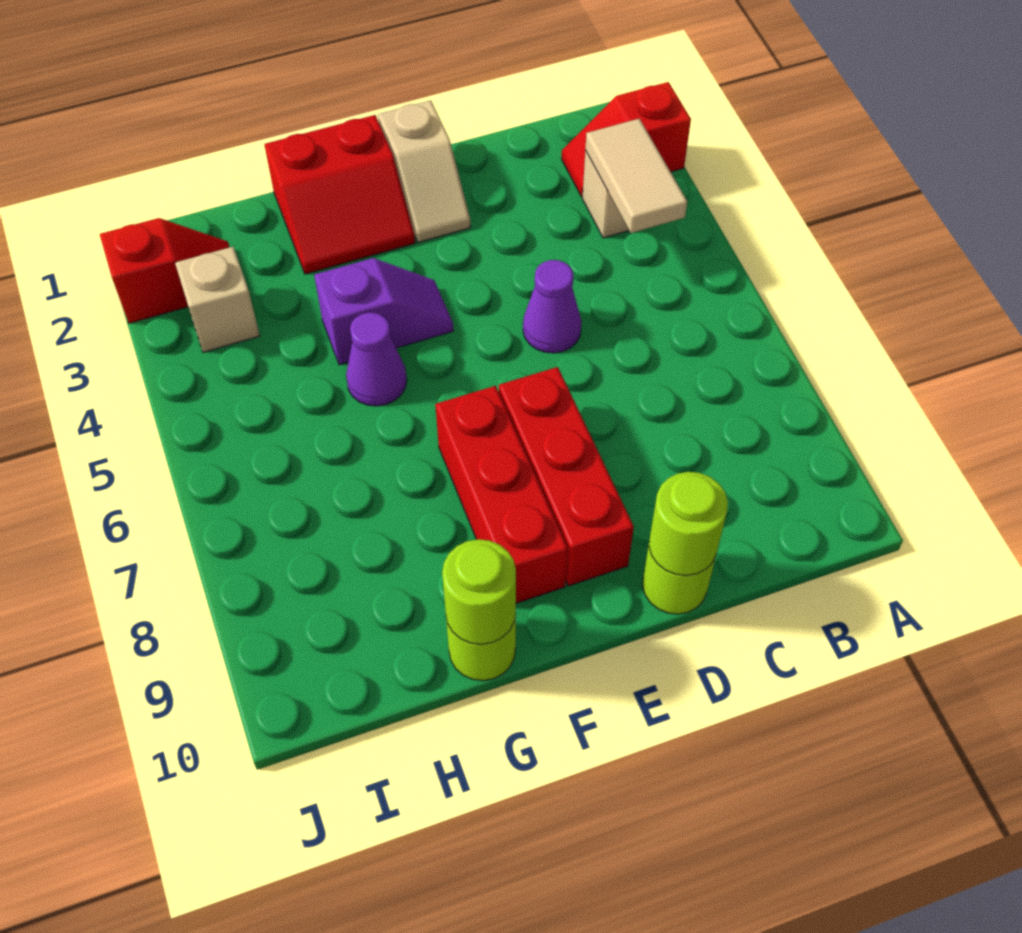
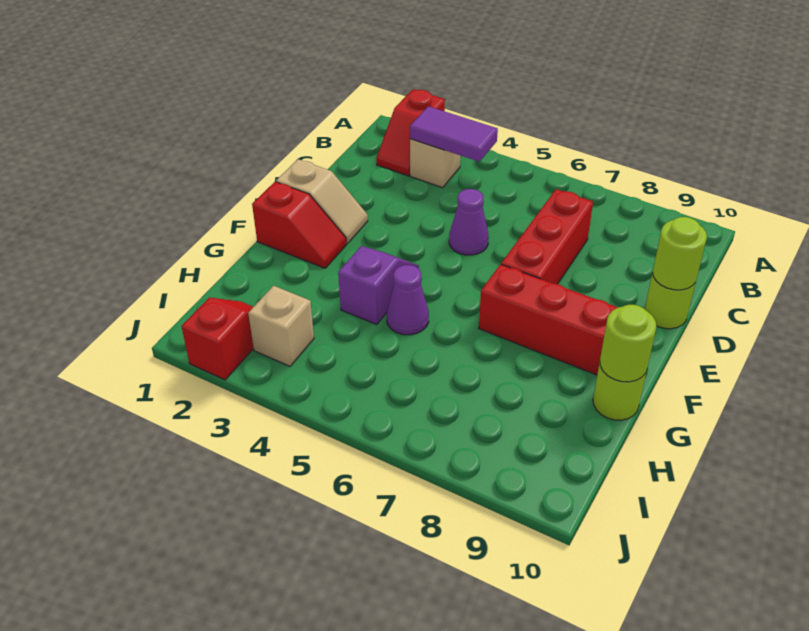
tan tile B3:B4 level 2 -> purple tile B3:B4 level 2
red brick E7:E9 level 1 -> red brick C7:E7 level 1
red slope F1:G2 level 1 top 1 -> red slope F1:F2 level 1 top 1

